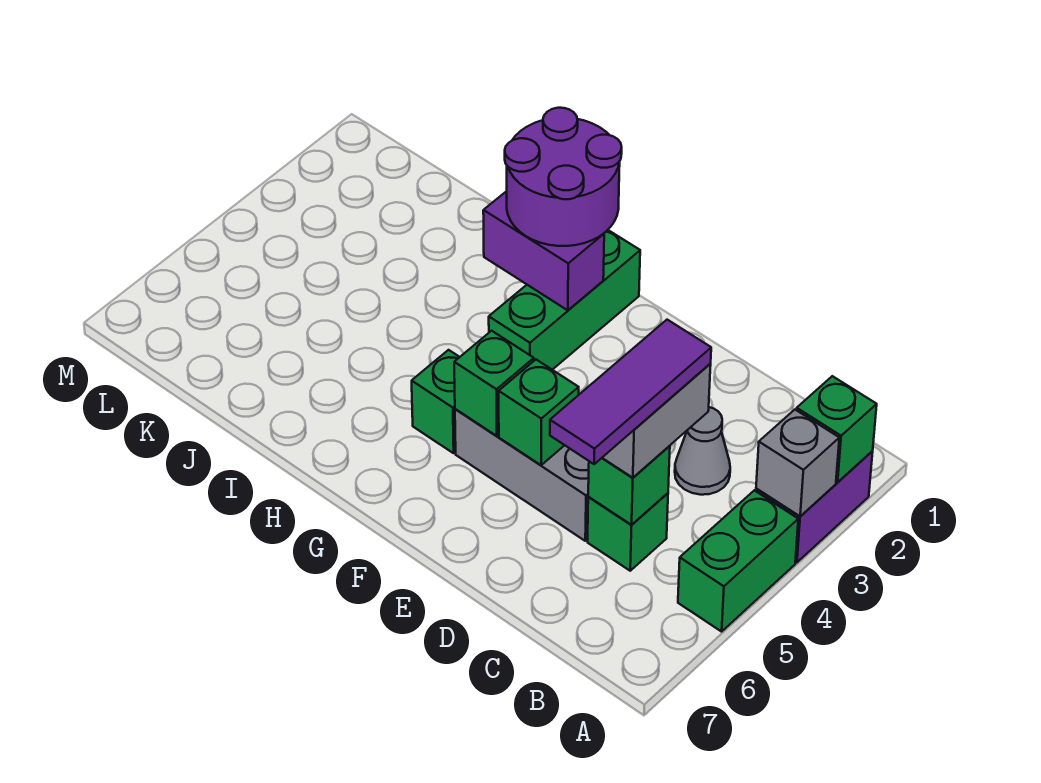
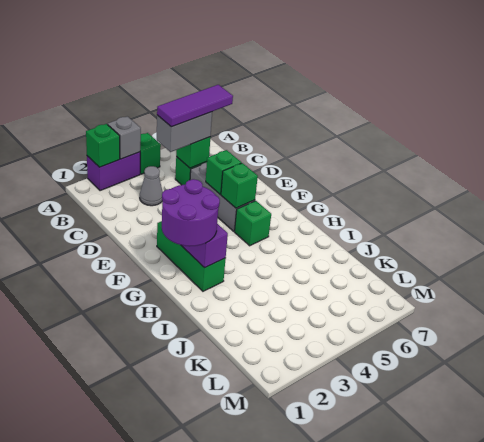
green brick A4:A5 level 1 -> green brick A4 level 1
green brick G1:G3 level 1 -> green brick F2:H2 level 1

